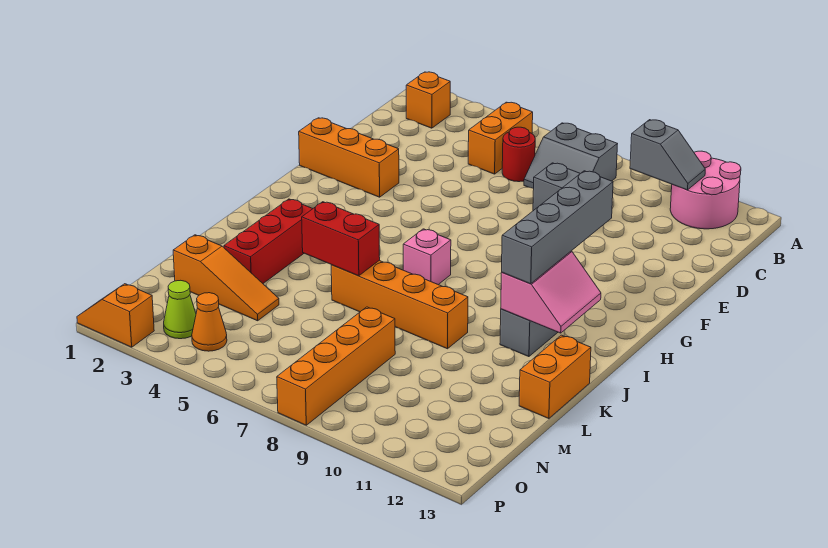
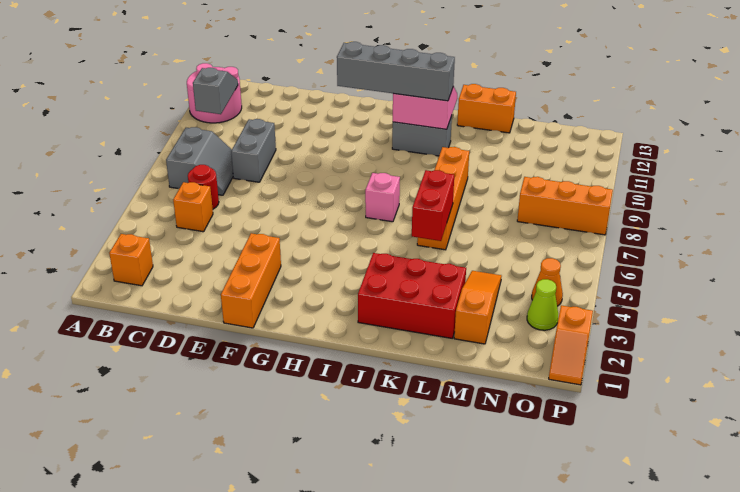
orange brick B5:C5 level 1 -> orange brick C5 level 1
red brick J3:L3 level 1 -> red brick J2:L3 level 1
orange brick M8:P8 level 1 -> orange brick N8:P8 level 1

